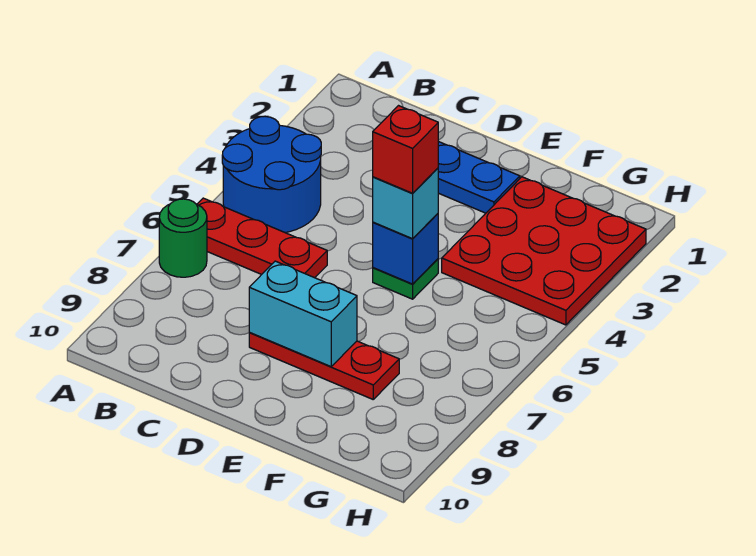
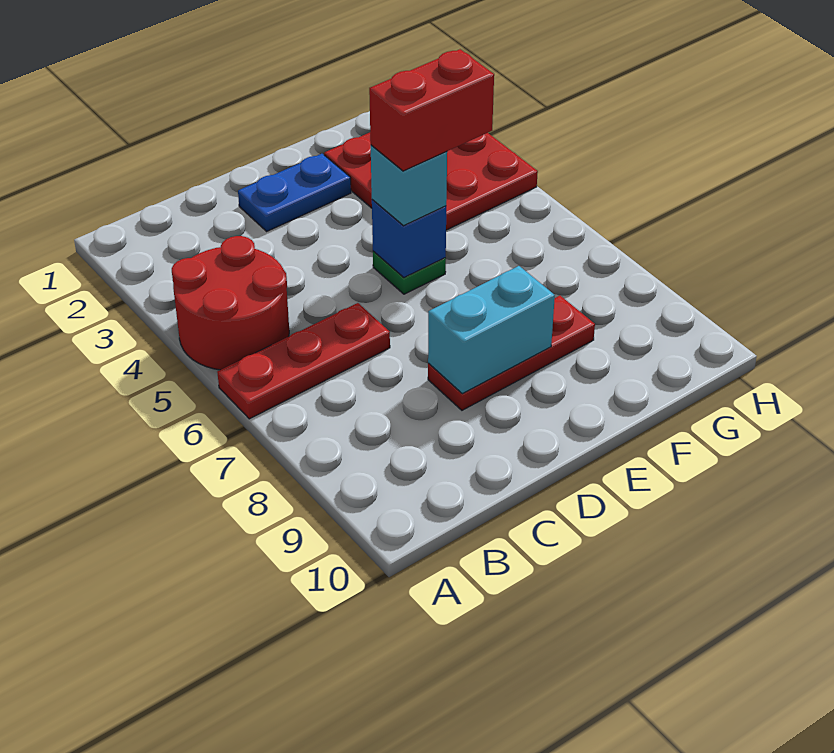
blue round brick A4:B5 level 1 -> red round brick A4:B5 level 1
green round brick A7 level 1 -> none
red brick E5 level 4 -> red brick E5:F5 level 4

